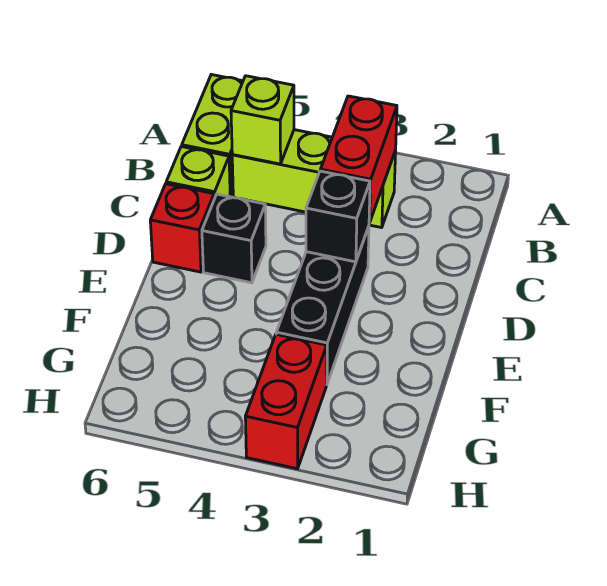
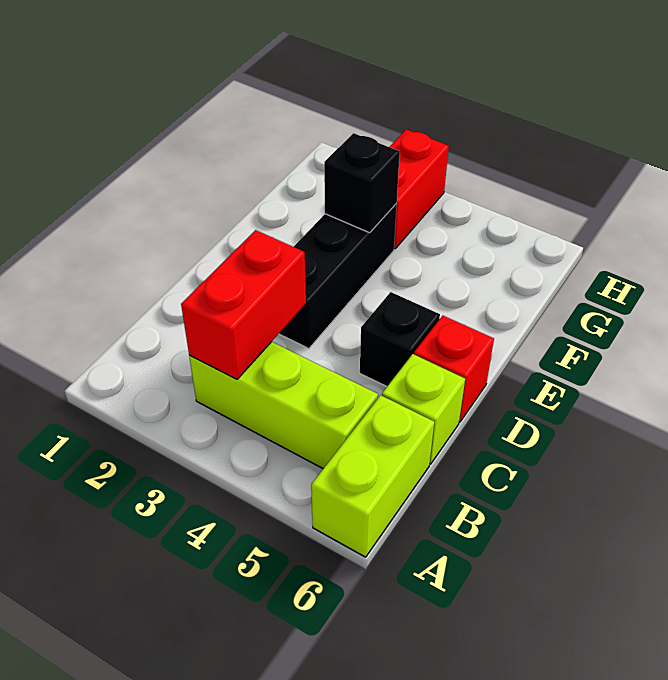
lime brick B5 level 2 -> none
black brick D3 level 2 -> black brick F3 level 2

